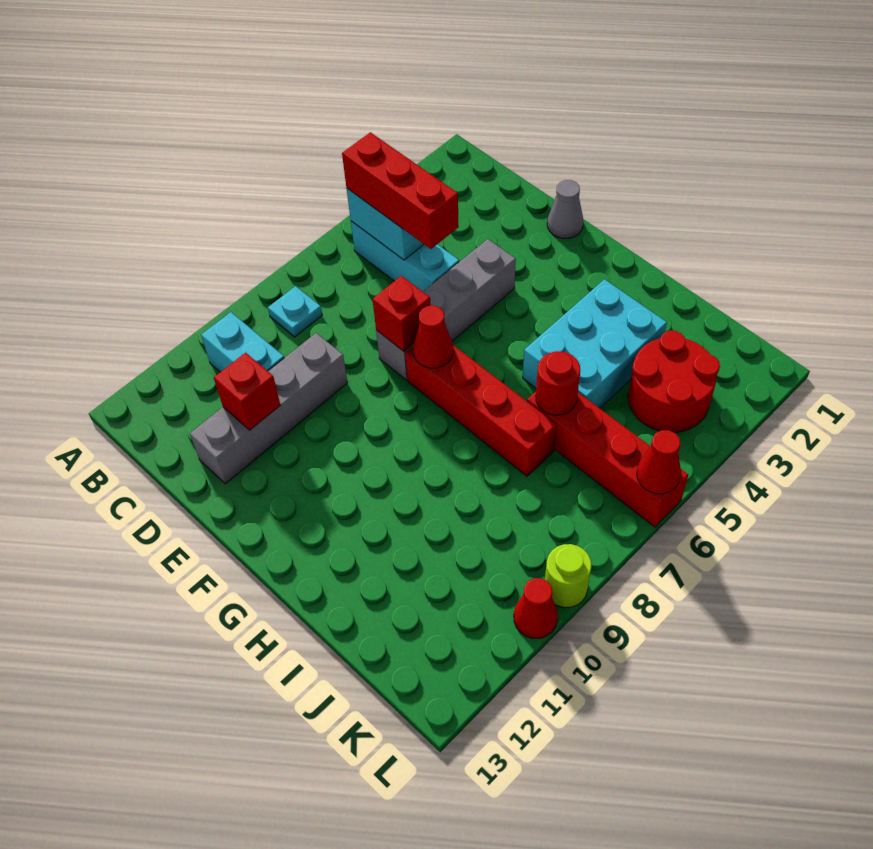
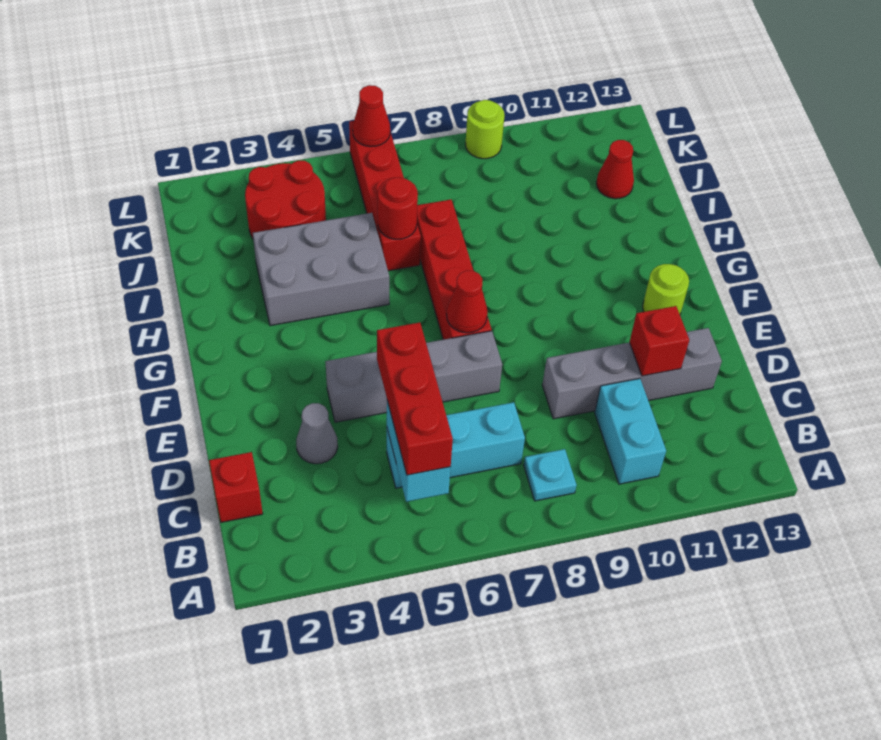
cyan brick B5:D5 level 1 -> cyan brick C5:C7 level 1
grey cone E1 level 1 -> grey cone D3 level 1
red brick E7 level 2 -> red brick C1 level 1
none -> lime round brick F12 level 1
cyan brick H3:I5 level 1 -> grey brick H3:I5 level 1
red cone L10 level 1 -> red cone J12 level 1

